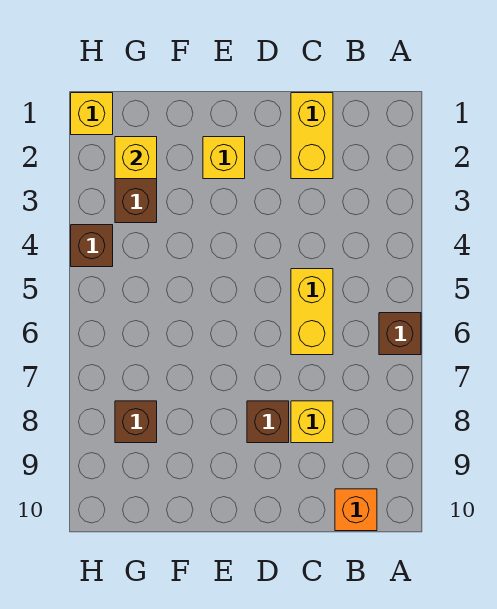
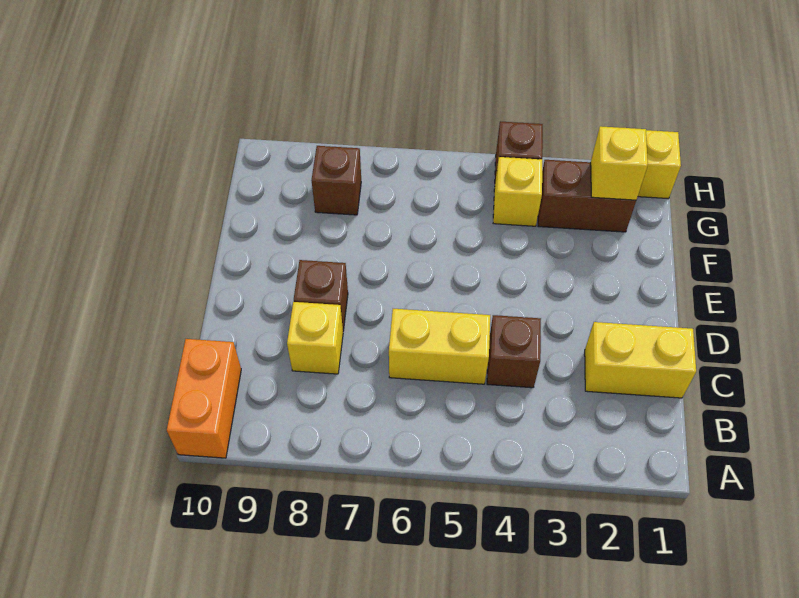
brown brick A6 level 1 -> brown brick C4 level 1
orange brick B10 level 1 -> orange brick A10:B10 level 1
yellow brick E2 level 1 -> yellow brick G4 level 1

